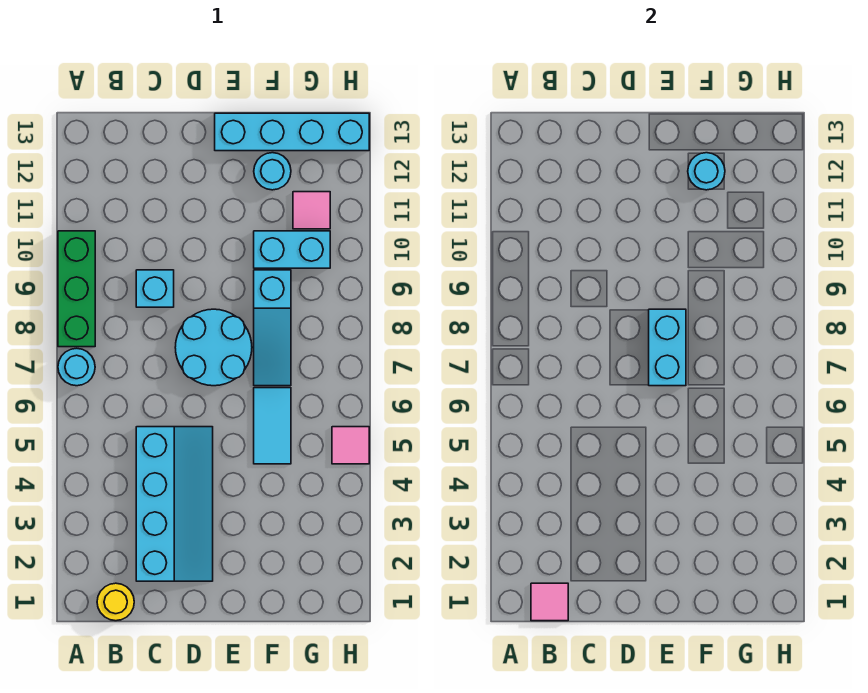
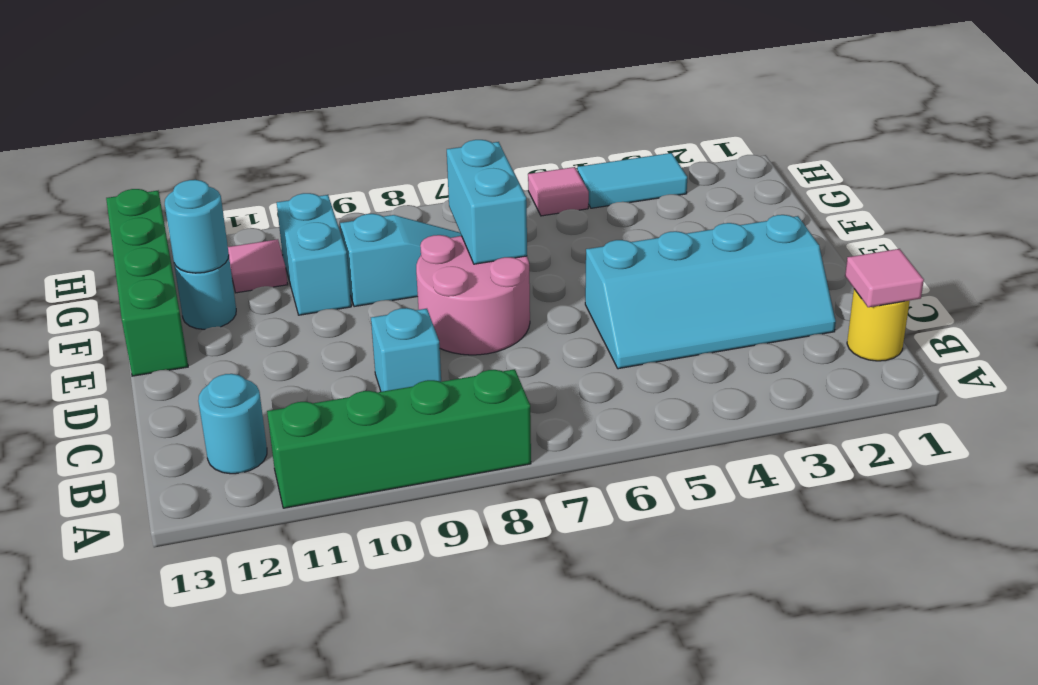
cyan round brick A7 level 1 -> cyan round brick B12 level 1
green brick A8:A10 level 1 -> green brick A8:A11 level 1
cyan slope C2:D5 level 1 top C -> cyan slope C2:D5 level 1 top D
cyan round brick D7:E8 level 1 -> pink round brick D7:E8 level 1
cyan brick E7:E8 level 2 -> cyan brick E7:F7 level 2
cyan brick E13:H13 level 1 -> green brick E13:H13 level 1
cyan tile F5:F6 level 1 -> cyan tile H3:H4 level 1

